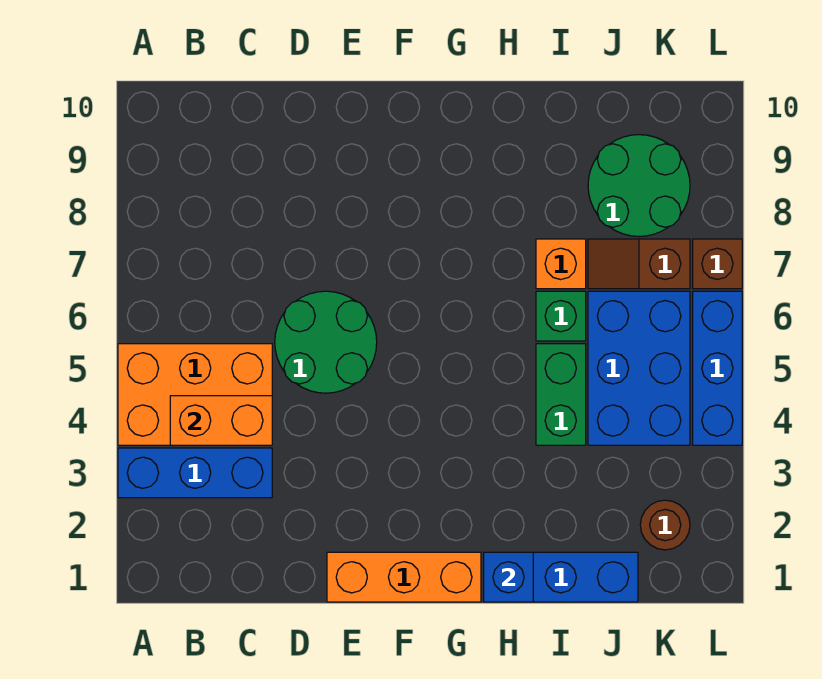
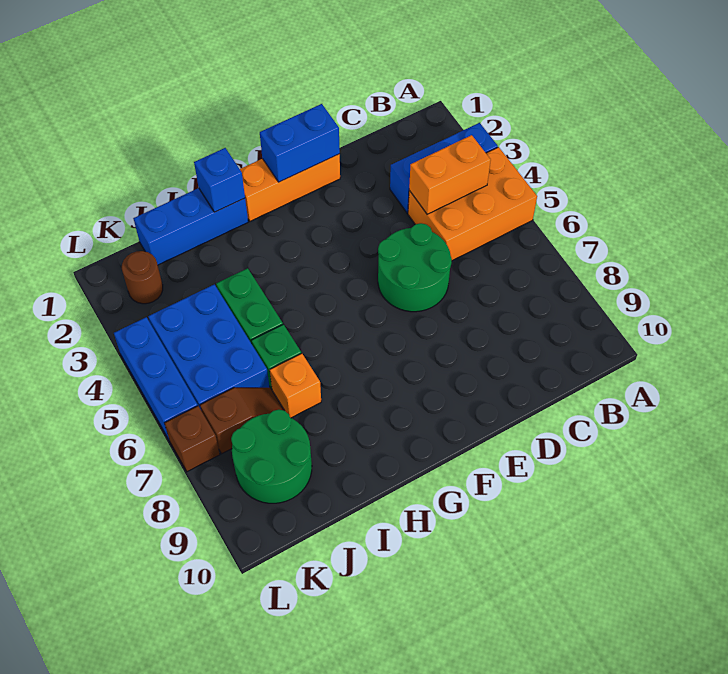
none -> blue brick E1:F1 level 2

